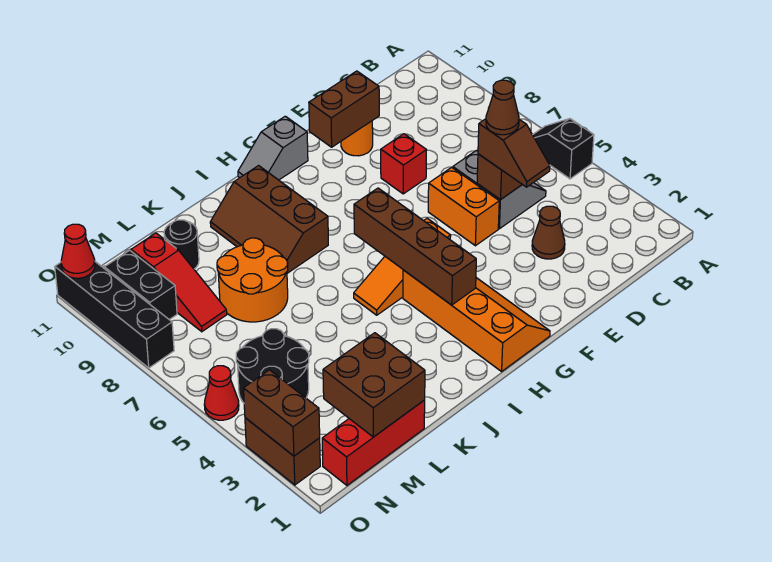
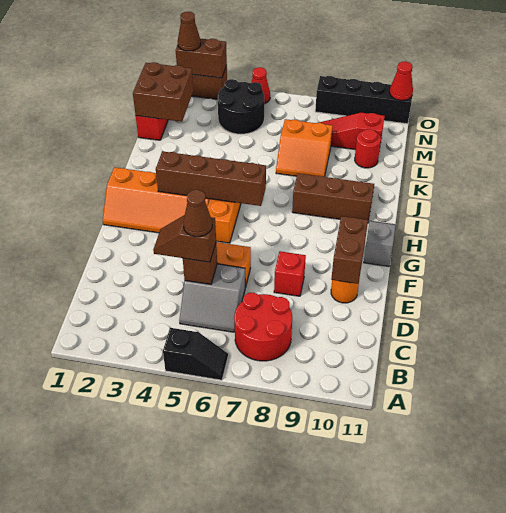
none -> red round brick B7:C8 level 1
brown cone D3 level 1 -> brown cone O2 level 3
orange round brick K7:L8 level 1 -> orange slope K7:L8 level 1 top L
black round brick L10 level 1 -> red round brick L10 level 1
black brick N9:N10 level 1 -> none

